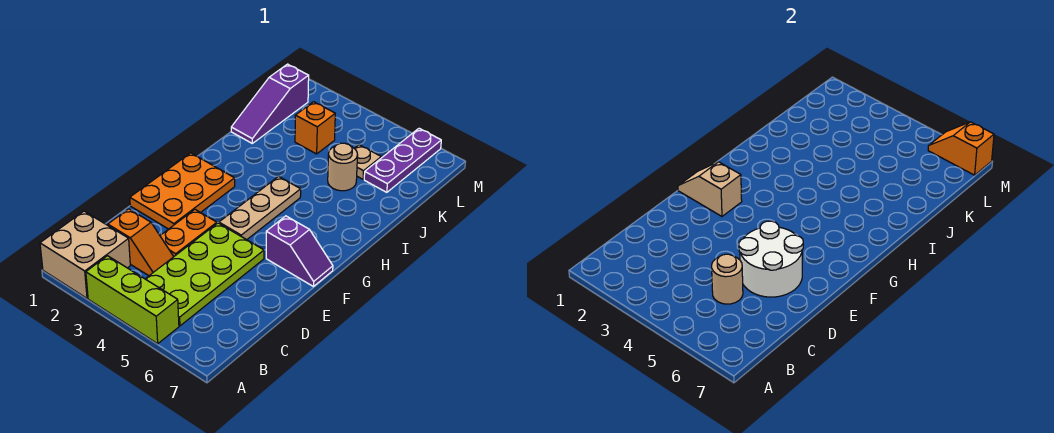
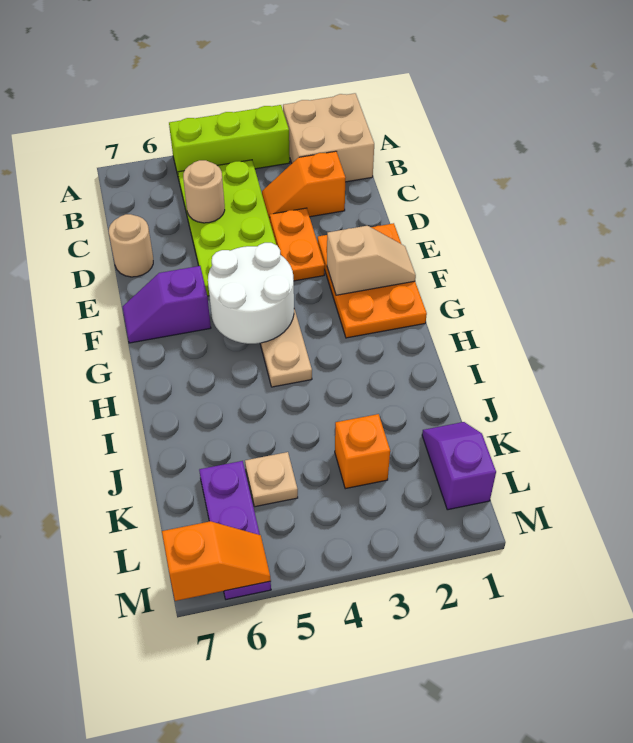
white round brick D5:E6 level 2 -> white round brick F4:G5 level 2
purple slope J1:L1 level 1 top L -> purple slope K1:L1 level 1 top L
tan round brick J5 level 1 -> tan round brick D7 level 1

